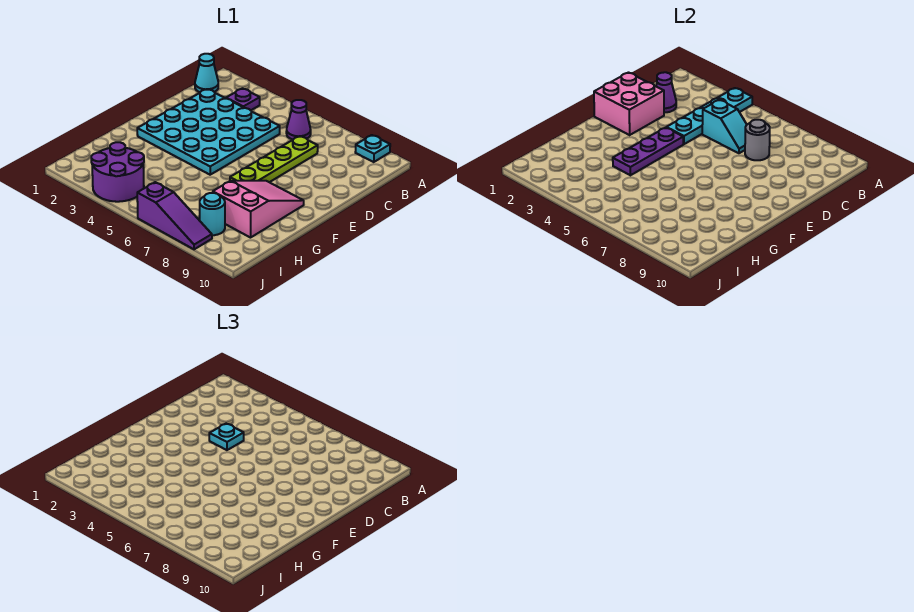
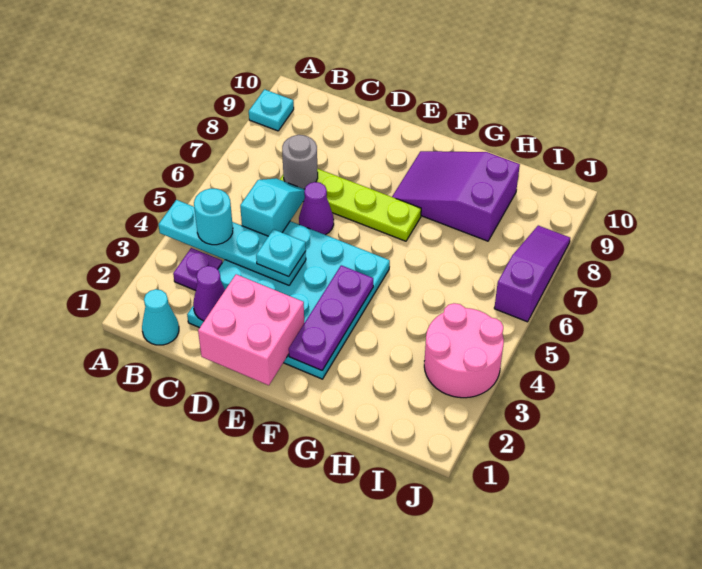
purple cone B6 level 1 -> purple cone D6 level 1
purple plate E4:G4 level 2 -> purple plate F2:F4 level 2
pink slope F8:H9 level 1 top H -> purple slope F8:H9 level 1 top H
purple round brick I3:J4 level 1 -> pink round brick I3:J4 level 1
cyan round brick I8 level 1 -> cyan round brick B4 level 3

